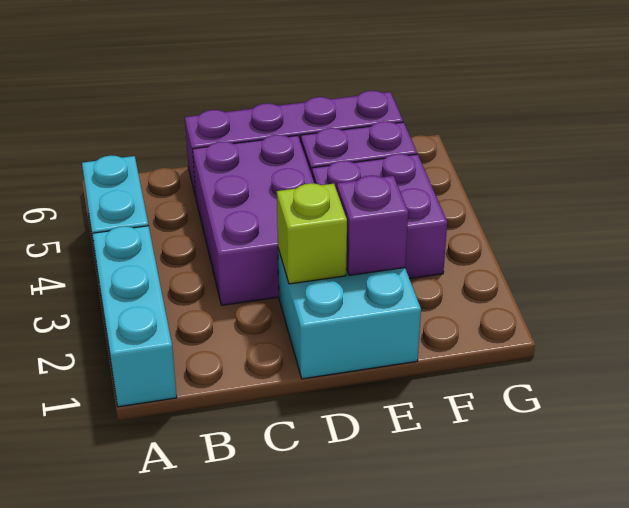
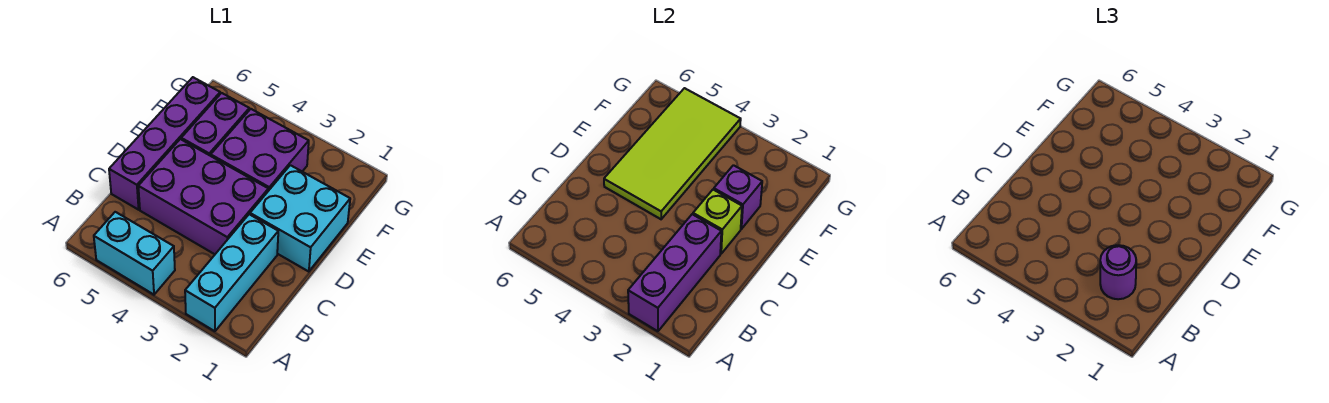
cyan brick A1:A3 level 1 -> cyan brick A2:C2 level 1
none -> purple brick A2:C2 level 2
none -> purple round brick B2 level 3
none -> lime tile D4:G5 level 2

